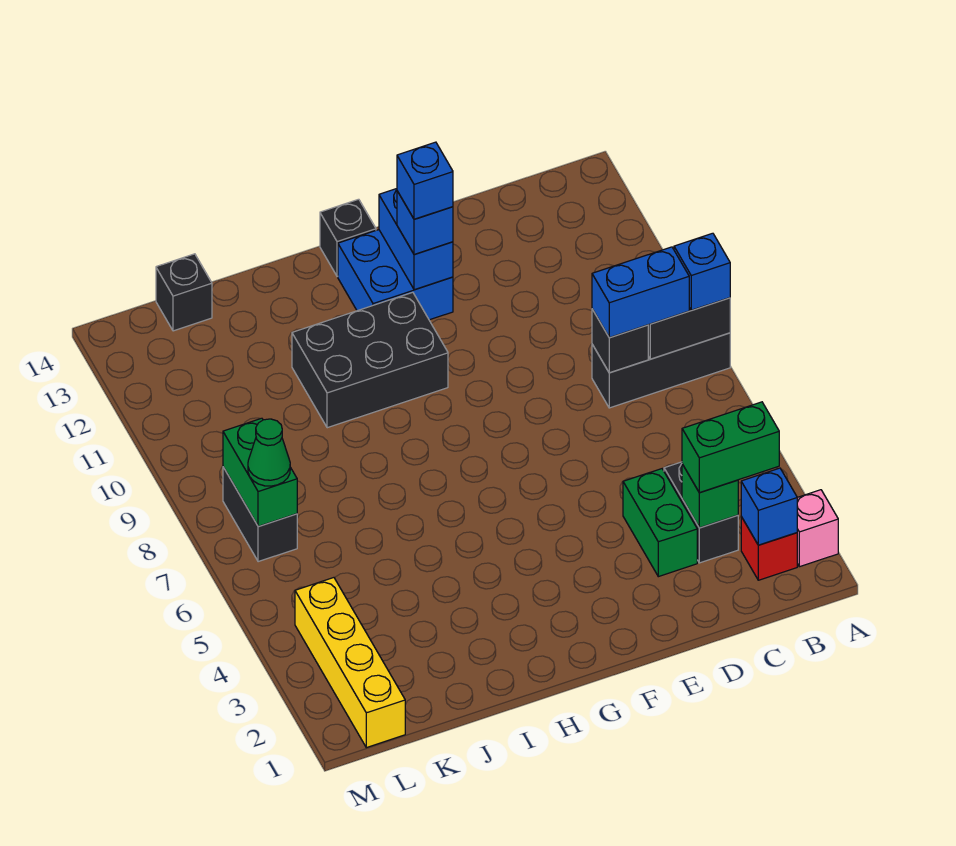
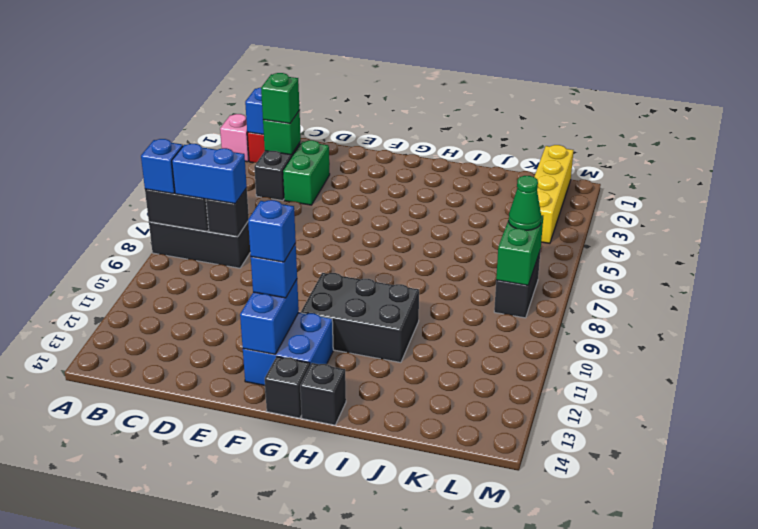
green brick B3:C3 level 3 -> green brick C3 level 3
black brick K14 level 1 -> black brick H14 level 1

